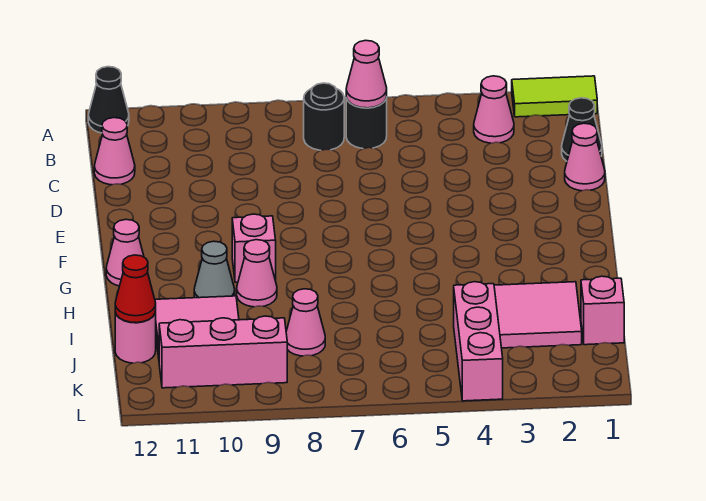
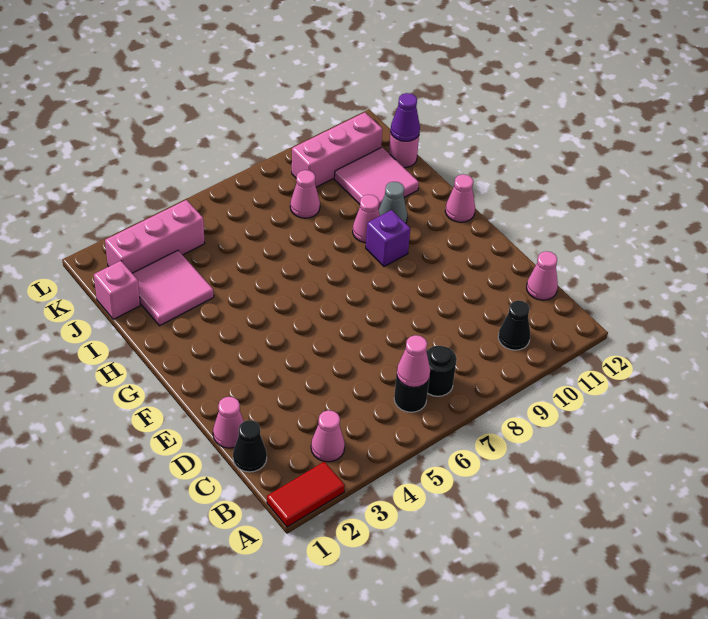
lime tile A1:A2 level 1 -> red tile A1:A2 level 1
black cone A12 level 1 -> black cone B10 level 1
pink brick G9 level 1 -> purple brick G9 level 1
pink brick J4:L4 level 1 -> pink brick K2:K4 level 1
red cone J12 level 2 -> purple cone J12 level 2

